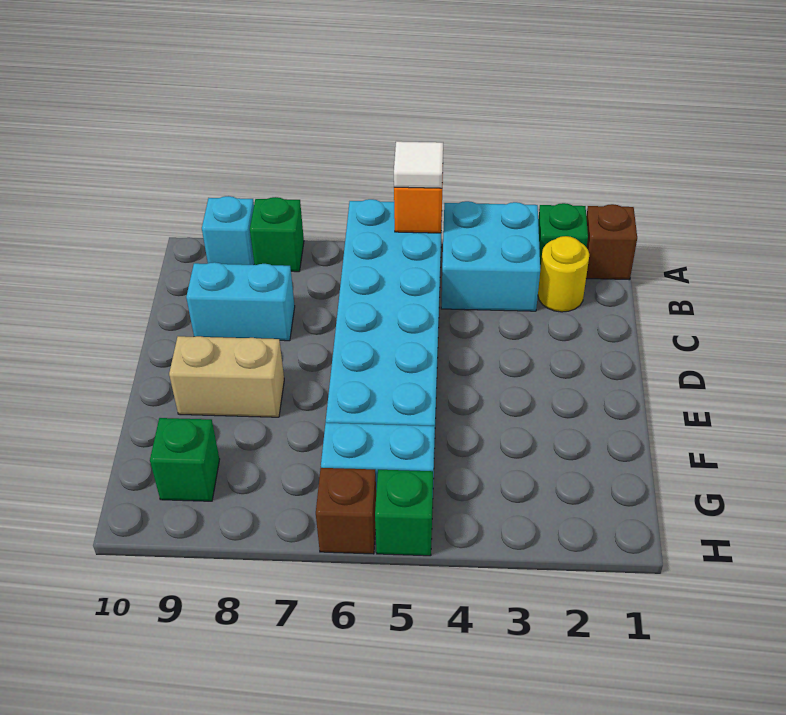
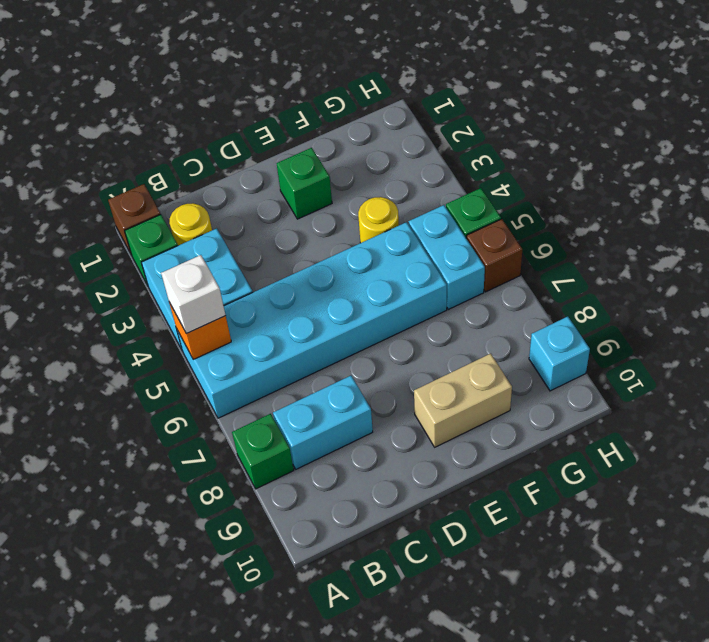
white tile A5 level 3 -> white brick A5 level 3
cyan brick A9 level 1 -> cyan brick H9 level 1
cyan brick C8:C9 level 1 -> cyan brick B8:C8 level 1
tan brick E8:E9 level 1 -> tan brick E9:F9 level 1
none -> yellow round brick F4 level 1
green brick G9 level 1 -> green brick E2 level 1

